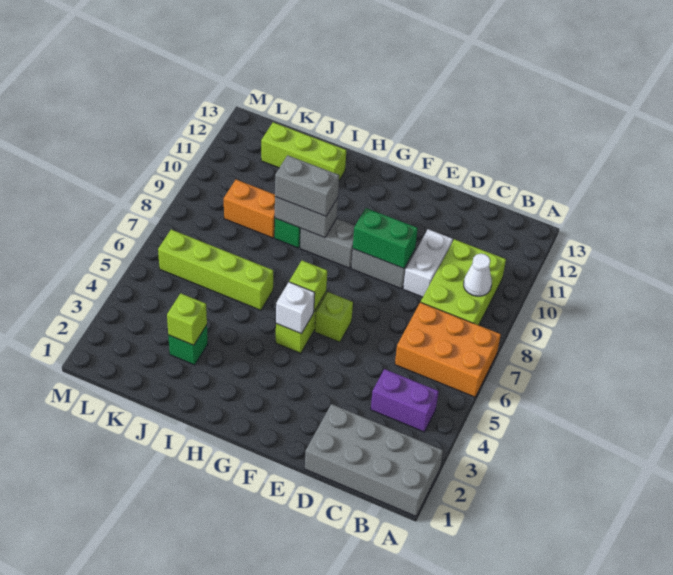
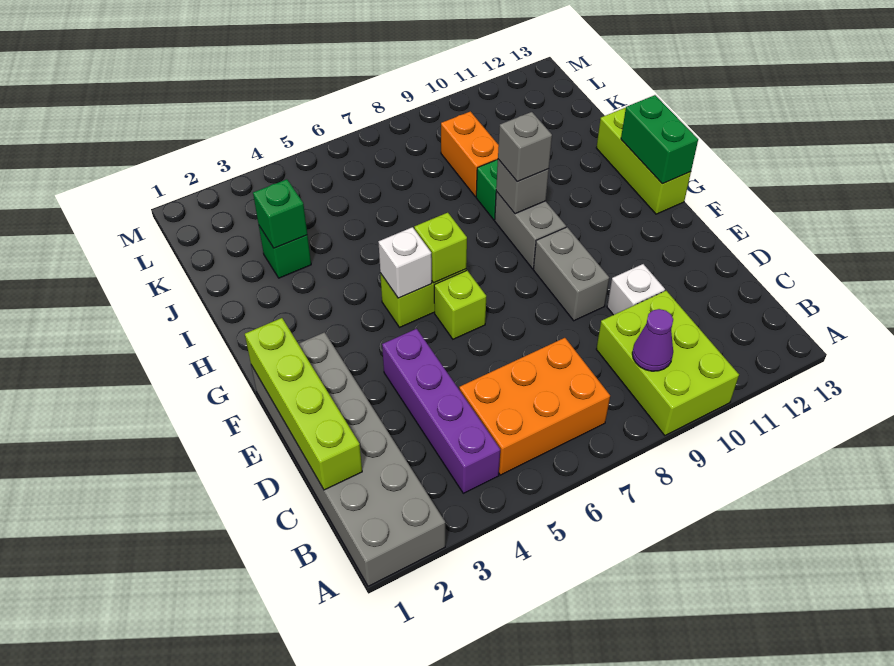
grey brick A1:D2 level 1 -> grey brick A1:F2 level 1
orange brick A6:C7 level 1 -> orange brick B5:C7 level 1
purple brick B4:C4 level 1 -> purple brick B4:E4 level 1
lime brick B8:C10 level 1 -> lime brick A9:C10 level 1
white cone B9 level 2 -> purple cone B9 level 2
white brick D9:D10 level 1 -> white brick D10 level 1
green brick E9:F9 level 2 -> green brick G13:H13 level 2
grey brick H9:I9 level 2 -> grey brick H9 level 2
grey brick H9:I9 level 3 -> grey brick H9 level 3
lime brick I6:L6 level 1 -> lime brick C1:F1 level 2
lime brick I12:K12 level 1 -> lime brick G13:I13 level 1
lime brick J3 level 2 -> green brick J3 level 2

